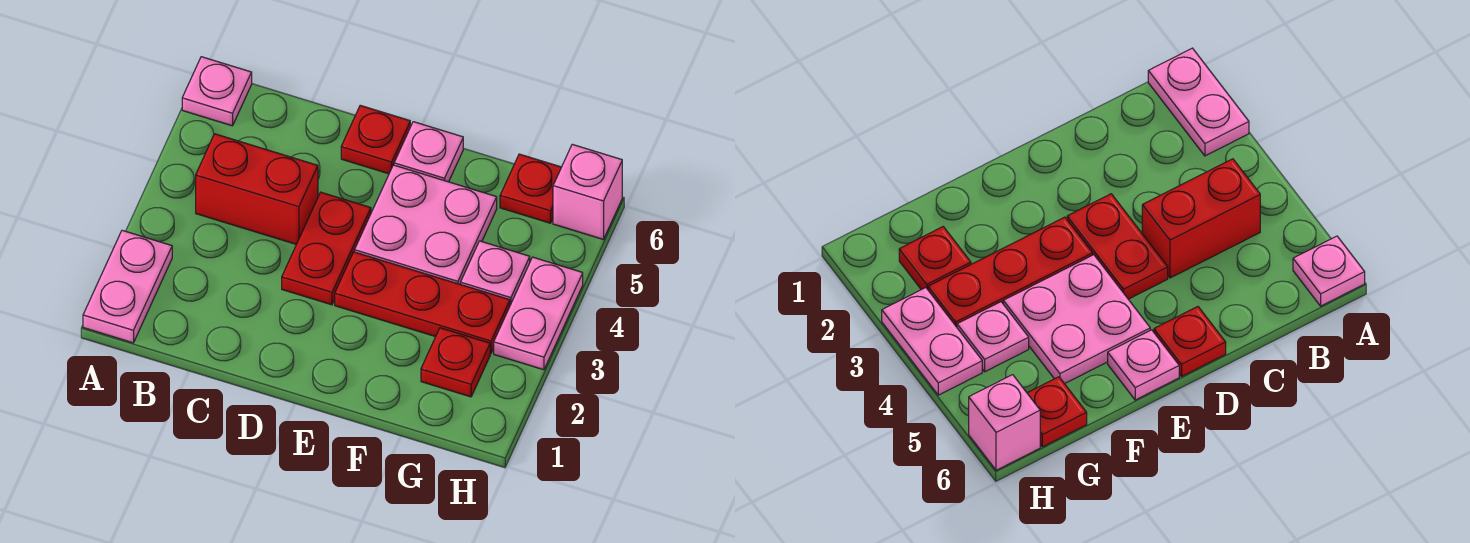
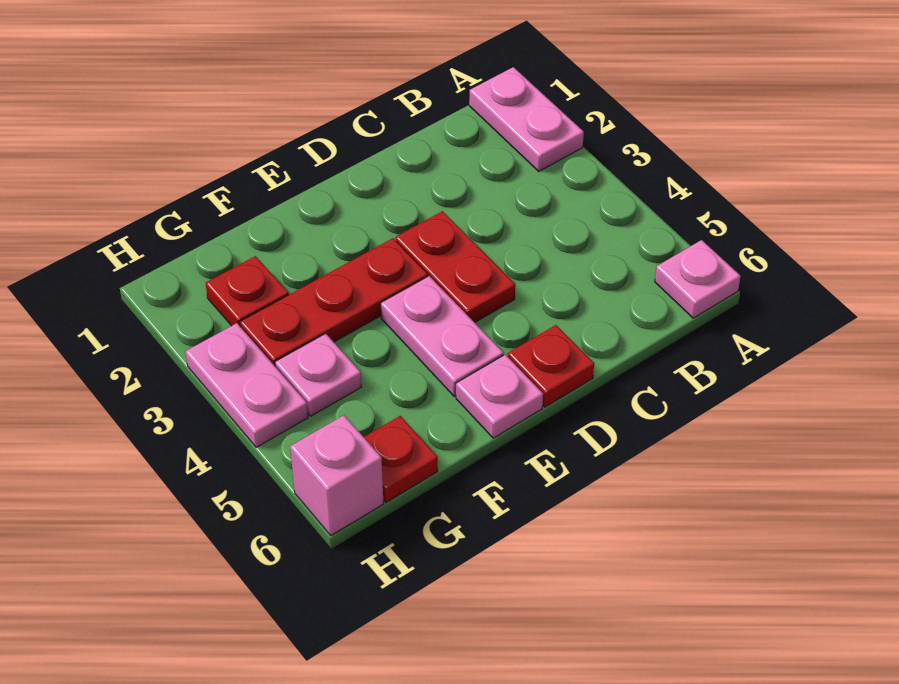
red brick B4:C4 level 1 -> none
pink plate E4:F5 level 1 -> pink plate E4:E5 level 1

